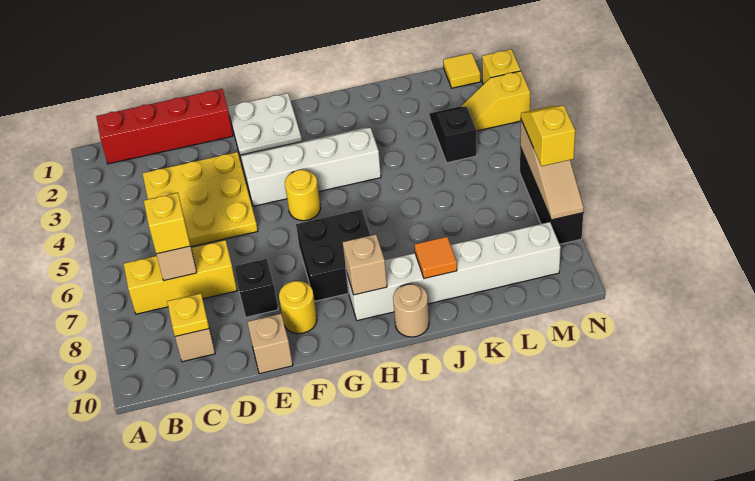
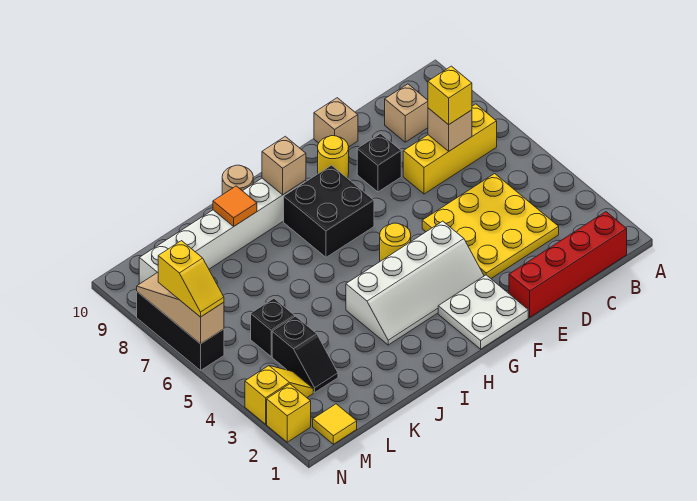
yellow plate C9 level 2 -> none
none -> black brick L5 level 1

